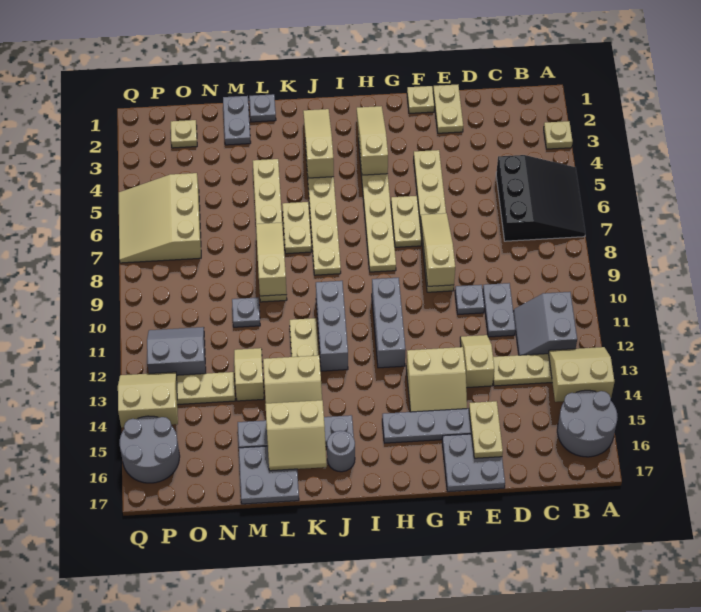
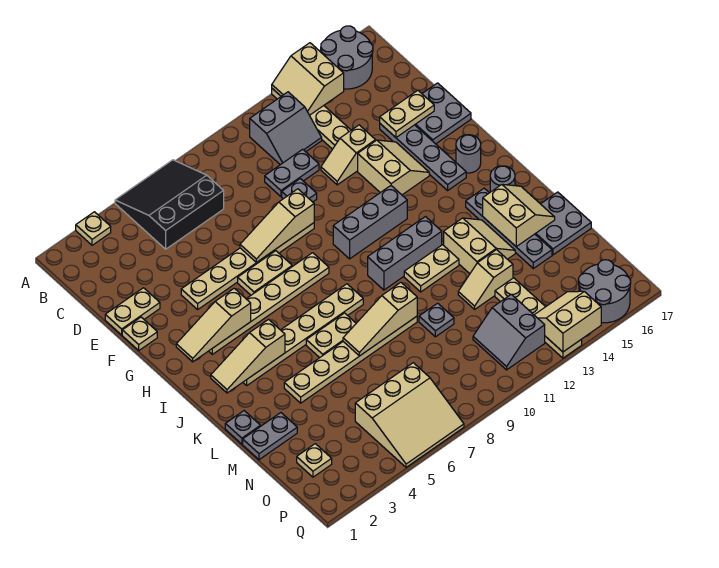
none -> grey round brick H16 level 1
tan slope P13:Q14 level 2 top 14 -> tan slope P13:Q14 level 2 top Q

